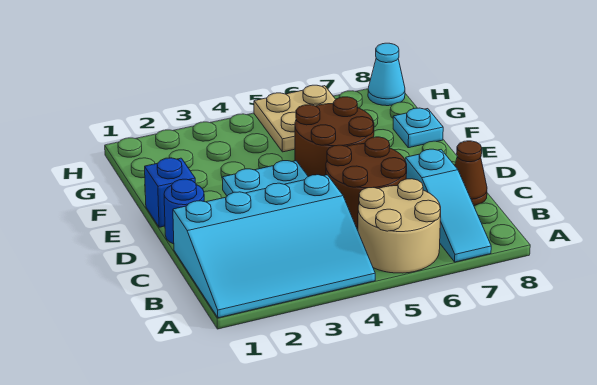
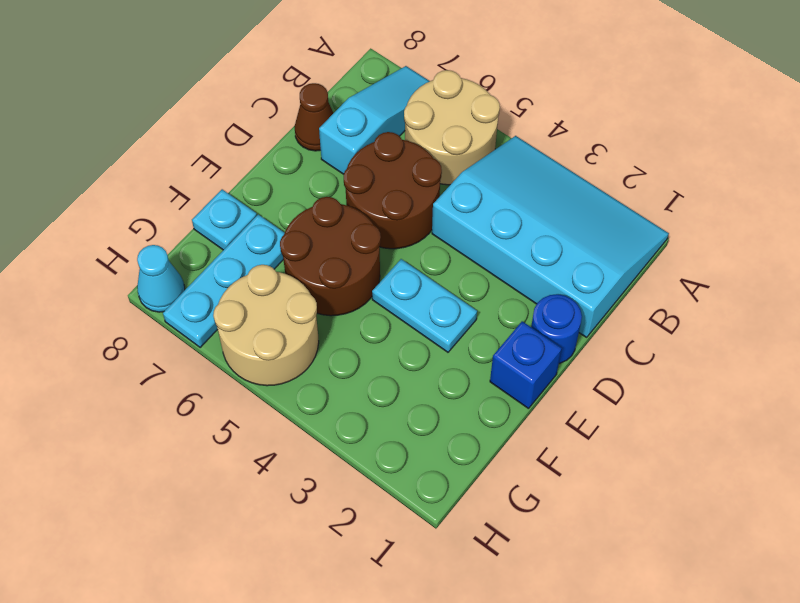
none -> cyan plate F7:H7 level 1
tan plate G5:H6 level 1 -> tan round brick G5:H6 level 1

